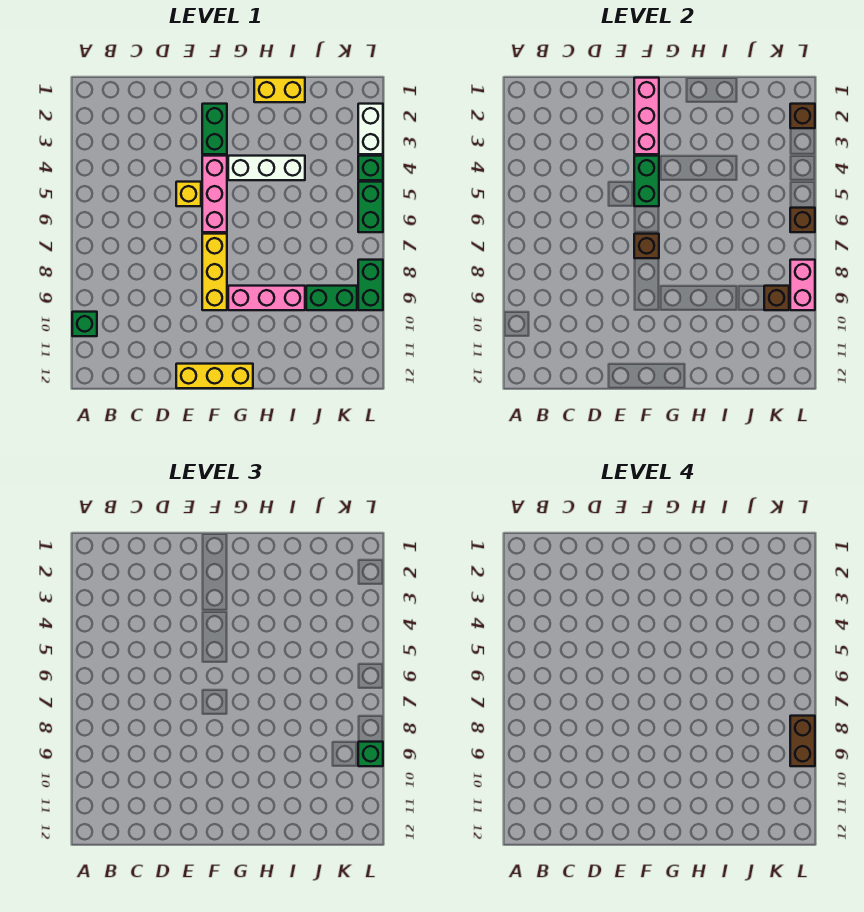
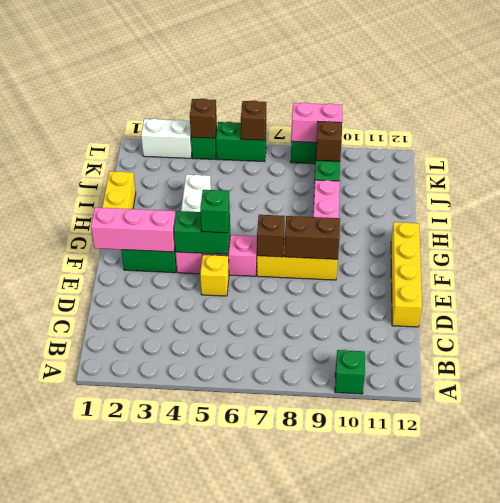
yellow brick E12:G12 level 1 -> yellow brick D12:G12 level 1
brown brick L2 level 2 -> brown brick L4 level 2
brown brick L8:L9 level 4 -> brown brick F8:F9 level 2
green brick L9 level 3 -> green brick F5 level 3

